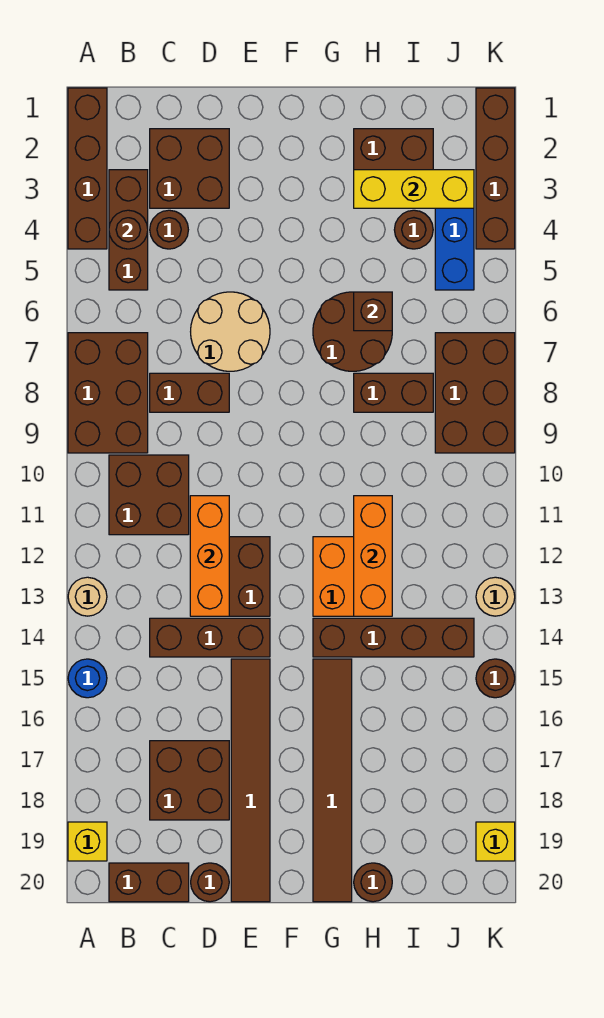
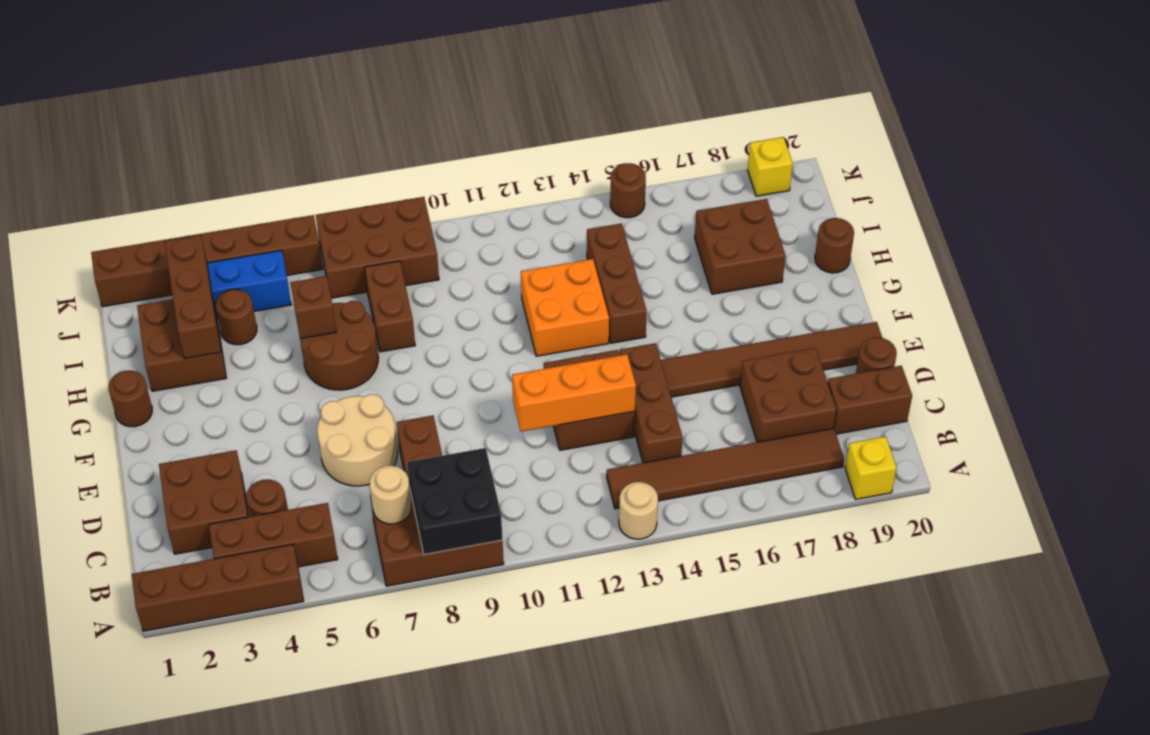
none -> black brick A8:B9 level 2
blue round brick A15 level 1 -> none
brown round brick B4 level 2 -> brown round brick G1 level 1
brown brick B10:C11 level 1 -> brown brick H17:I18 level 1
brown brick B20:C20 level 1 -> brown brick C19:C20 level 1
brown brick G14:J14 level 1 -> brown brick G14:I14 level 1
brown tile G15:G20 level 1 -> brown tile B13:B18 level 1
yellow brick H3:J3 level 2 -> brown brick H3:J3 level 2
orange brick H11:H13 level 2 -> none
brown brick K1:K4 level 1 -> brown brick K1:K6 level 1
tan round brick K13 level 1 -> tan round brick B7 level 2

